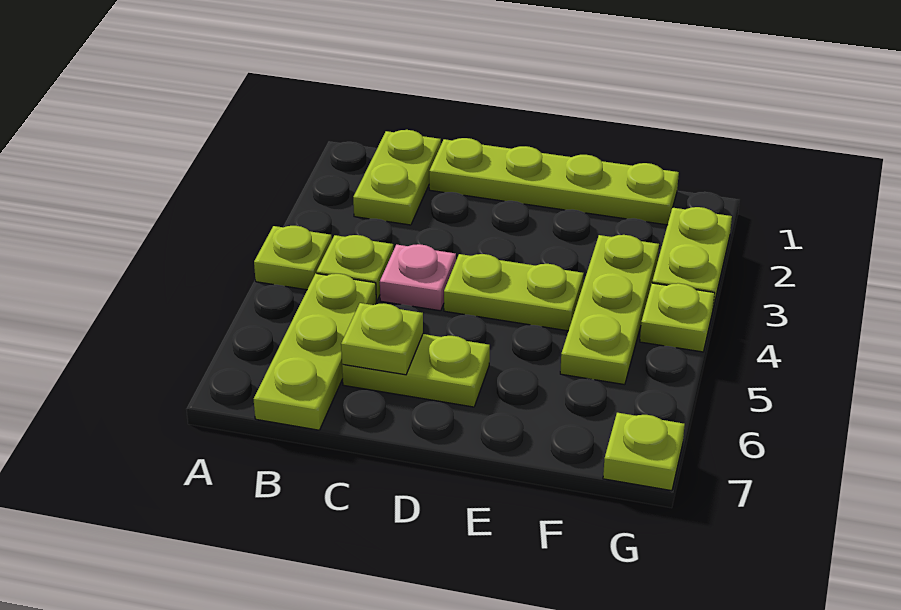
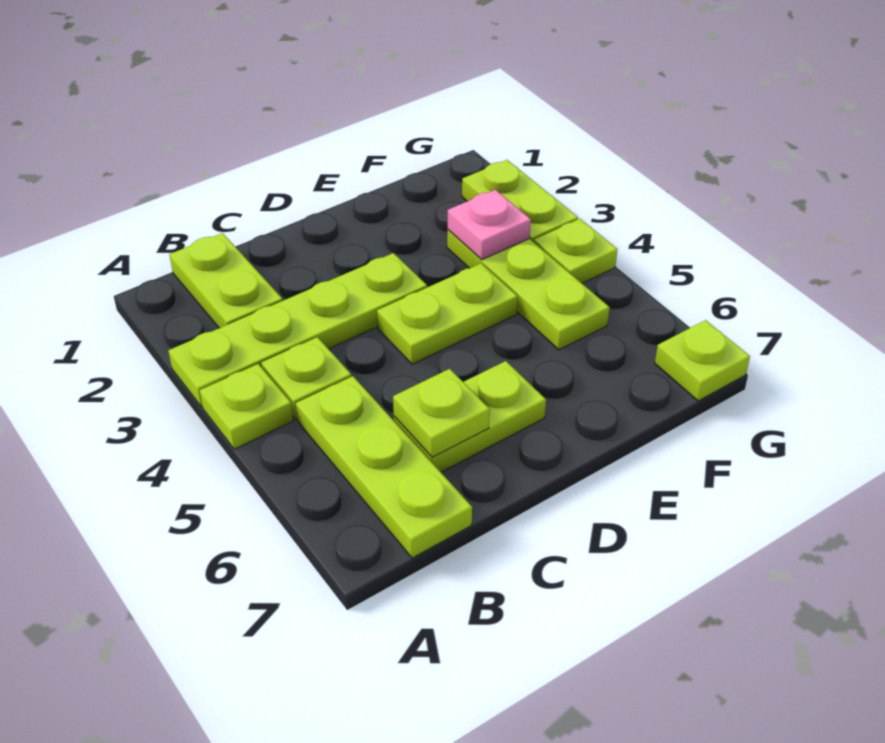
lime plate C1:F1 level 1 -> lime plate A3:D3 level 1
pink plate C4 level 1 -> pink plate F3 level 2

